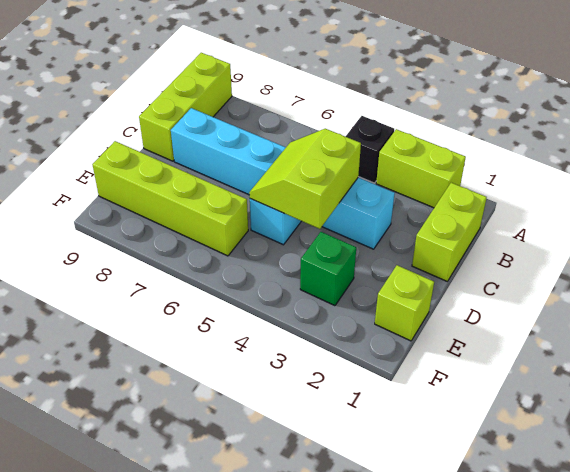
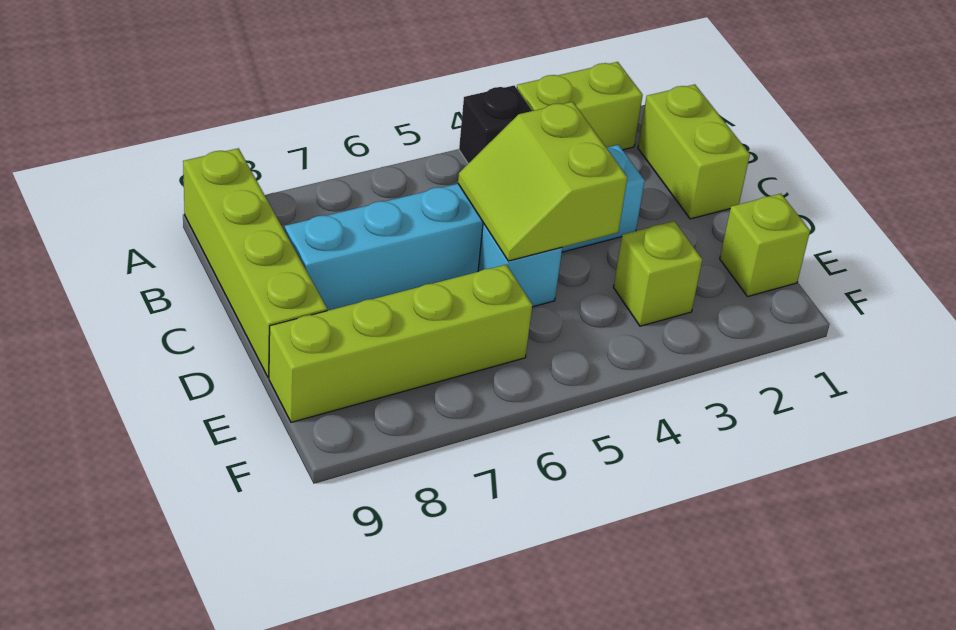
lime brick A9:C9 level 1 -> lime brick A9:D9 level 1
green brick E3 level 1 -> lime brick E3 level 1

